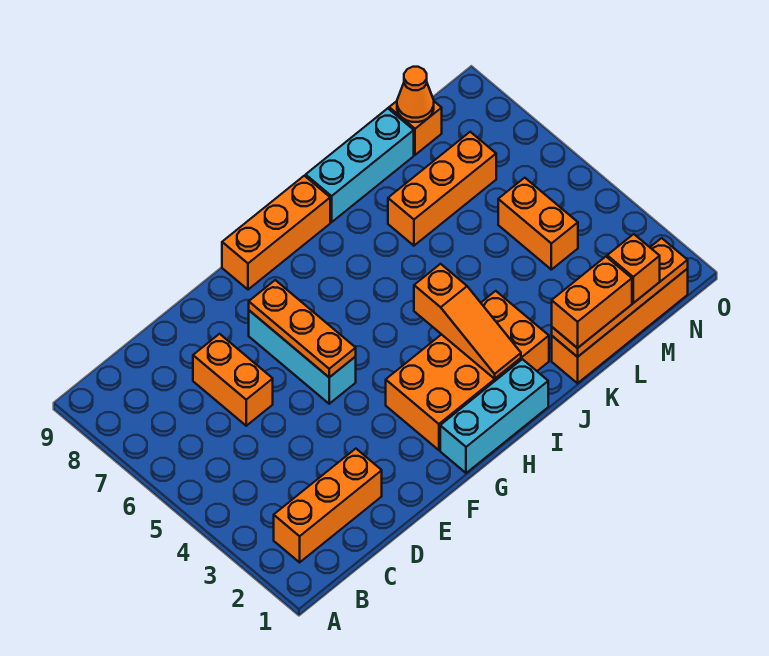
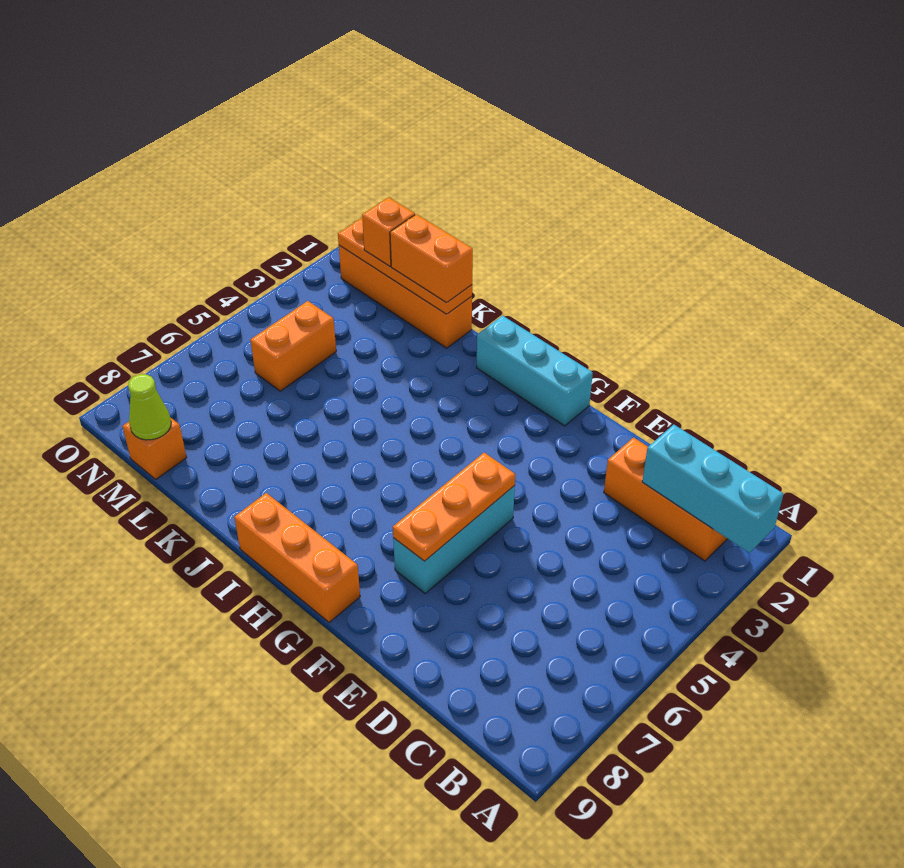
orange brick D6:D7 level 1 -> none
orange brick G2:J3 level 1 -> none
orange slope I2:I4 level 2 top 4 -> none
cyan brick J9:L9 level 1 -> cyan brick A2:C2 level 2
orange brick K7:M7 level 1 -> none
orange cone M9 level 2 -> lime cone M9 level 2

